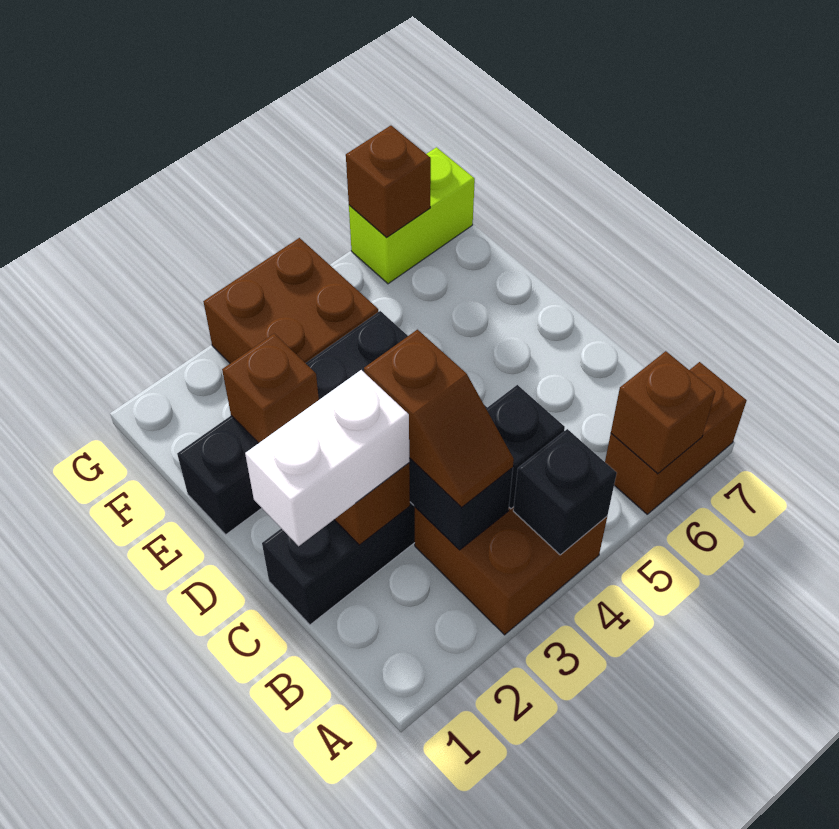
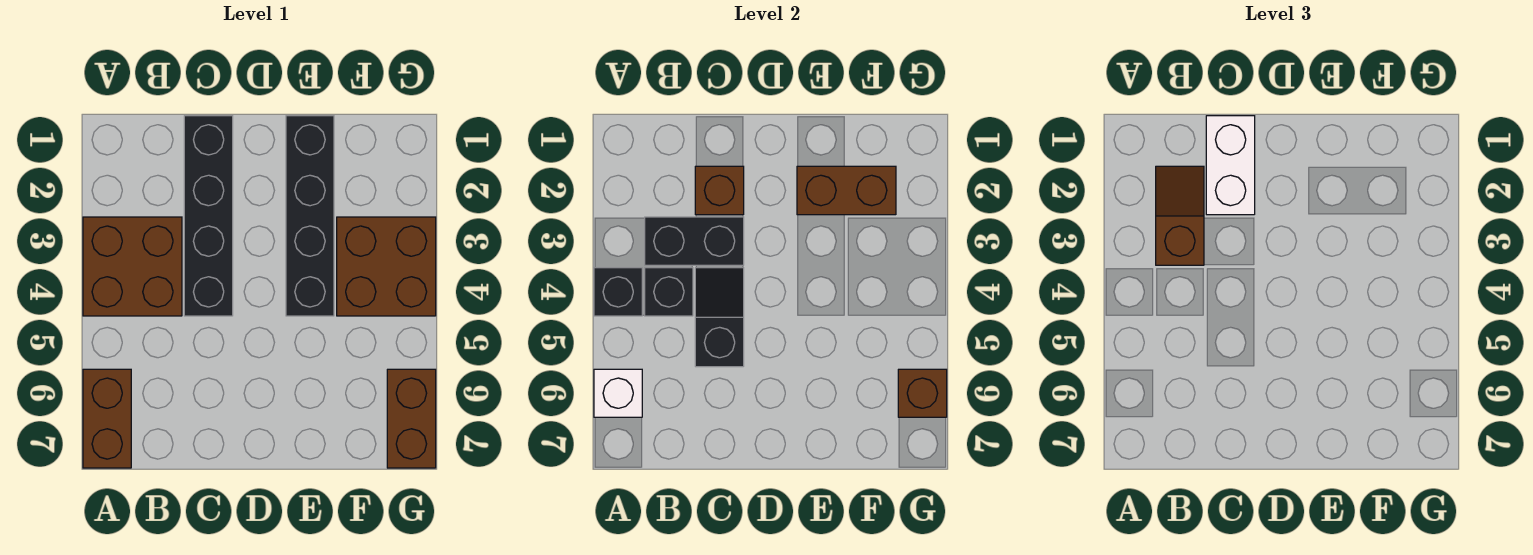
brown brick A6 level 2 -> white brick A6 level 2
brown slope B3:C3 level 3 top C -> brown slope B2:B3 level 3 top 3
none -> black slope C4:C5 level 2 top 5
brown brick E2 level 2 -> brown brick E2:F2 level 2
lime brick G6:G7 level 1 -> brown brick G6:G7 level 1

